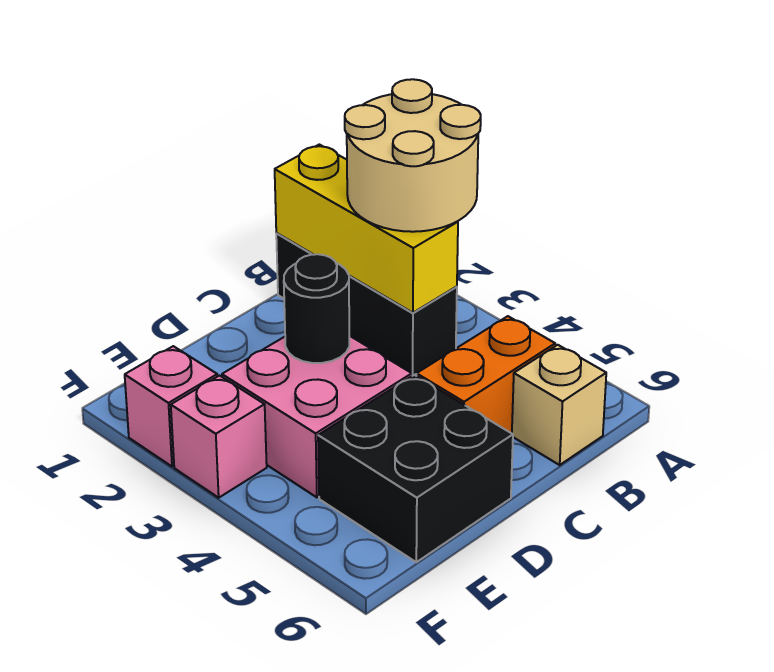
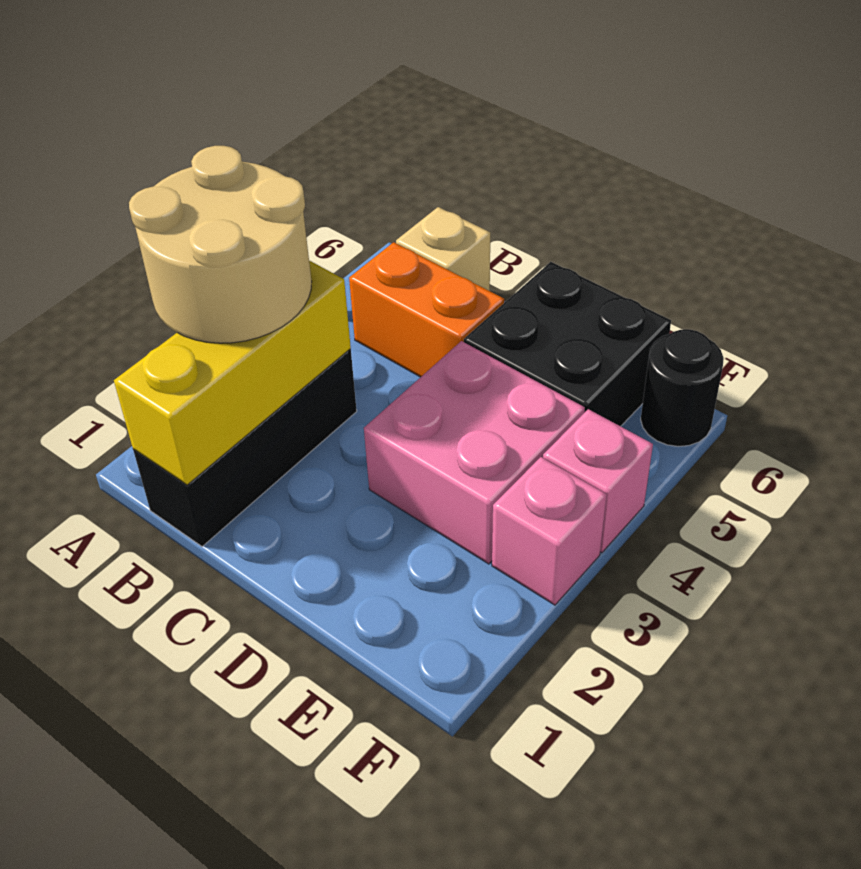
black round brick D3 level 2 -> black round brick F6 level 1
pink brick F2 level 1 -> pink brick F4 level 1

